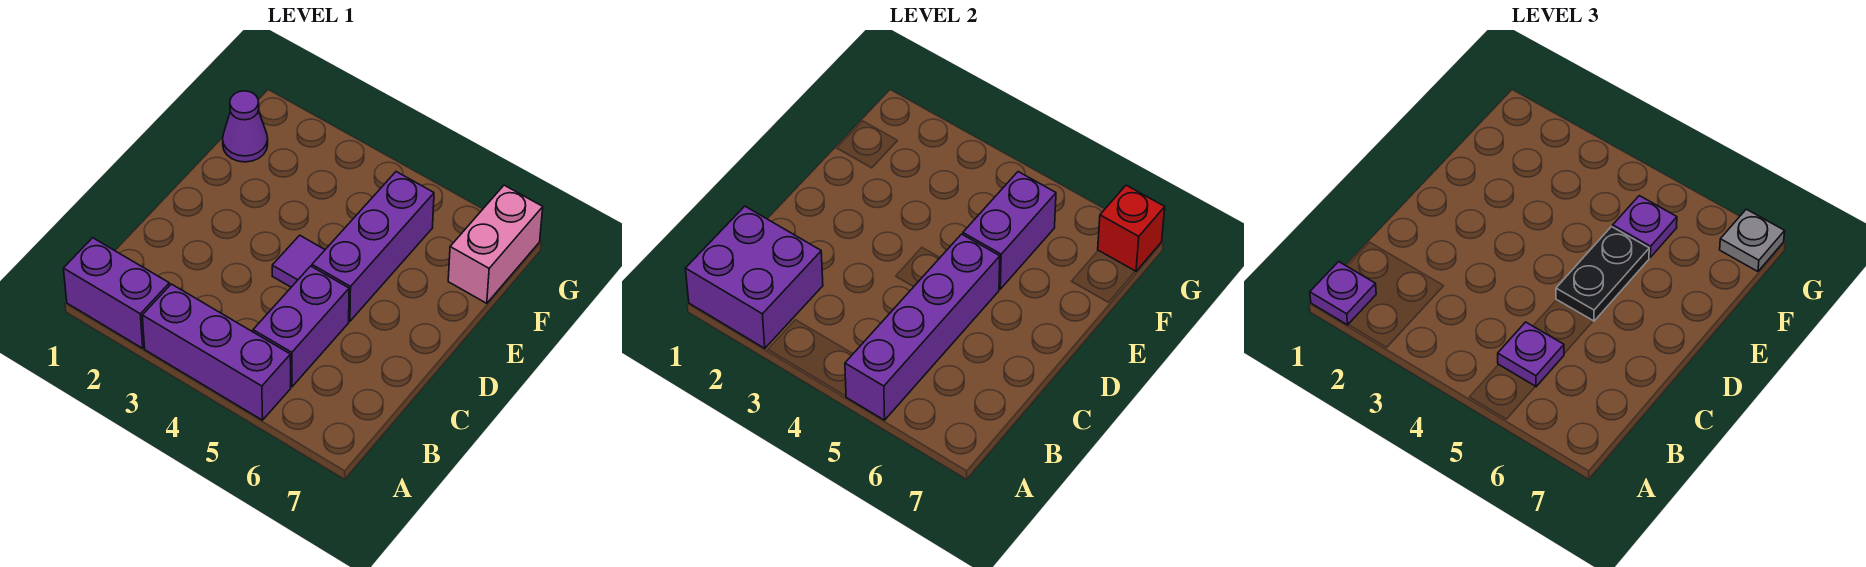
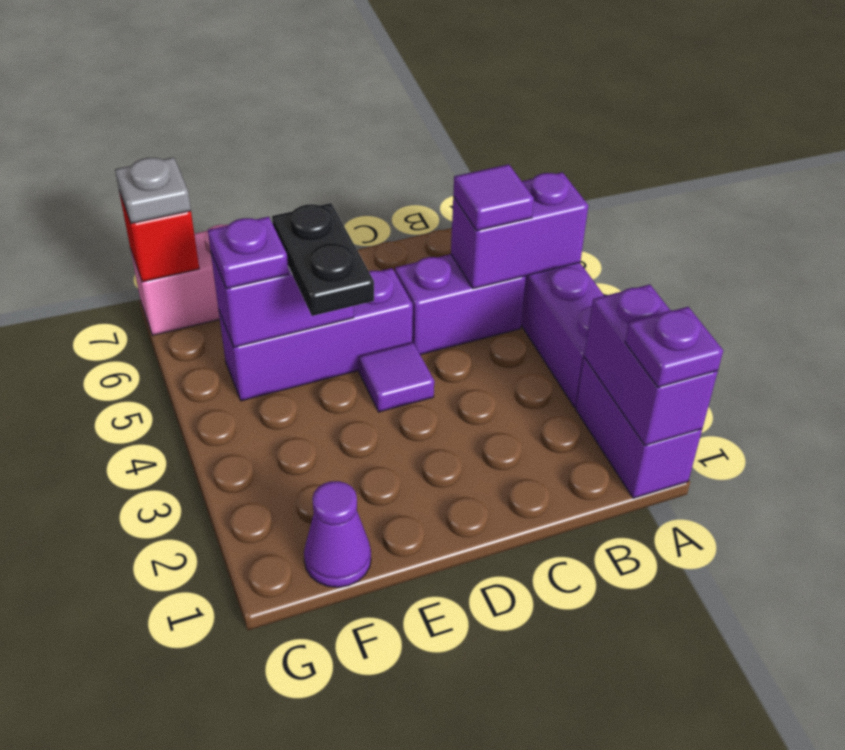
purple brick A1:B2 level 2 -> purple brick A1:A2 level 2
purple brick A5:D5 level 2 -> purple brick A5:B5 level 2
purple plate B5 level 3 -> purple tile B5 level 3
black plate D5:E5 level 3 -> black plate E4:E5 level 3

